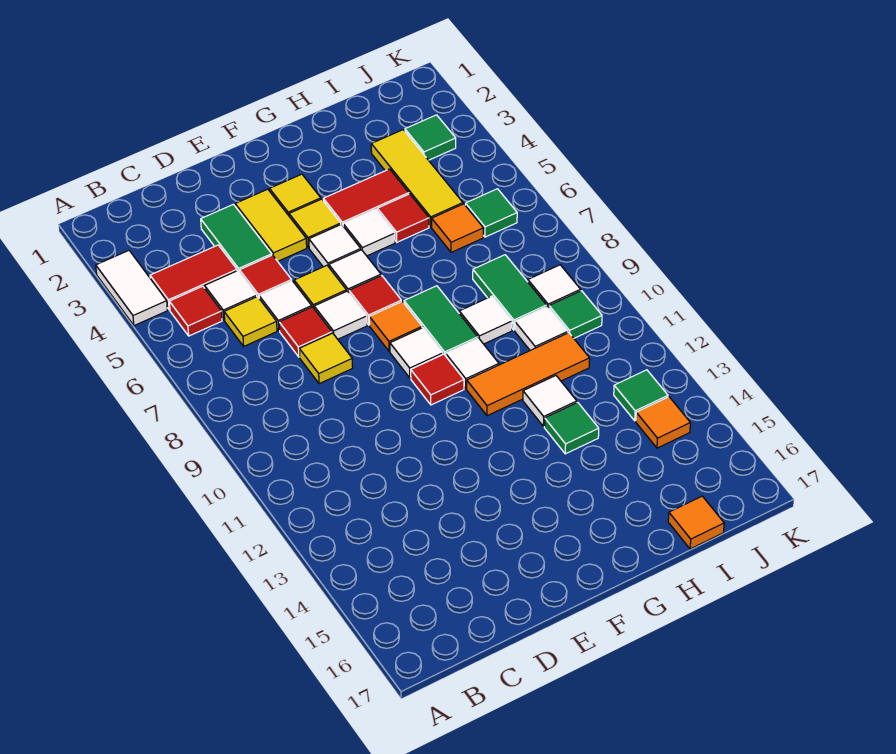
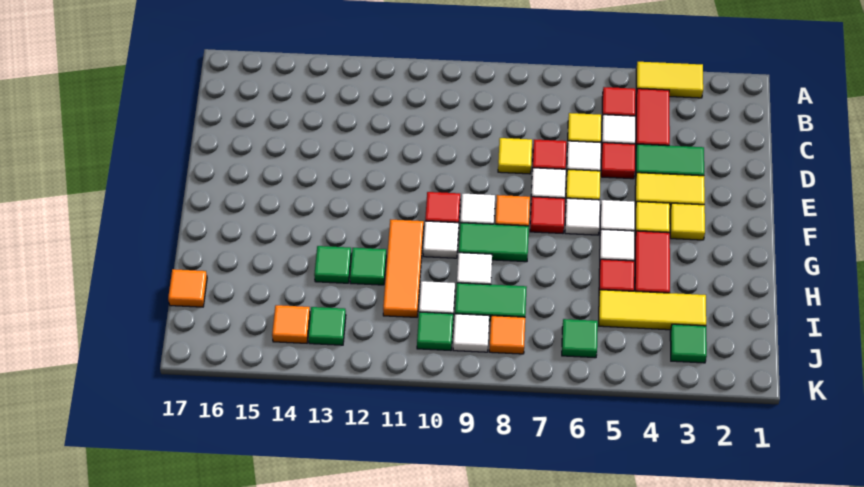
white tile A3:A4 level 1 -> yellow tile A3:A4 level 1
white tile H12 level 1 -> green tile H12 level 1
orange tile I6 level 1 -> orange tile J8 level 1

